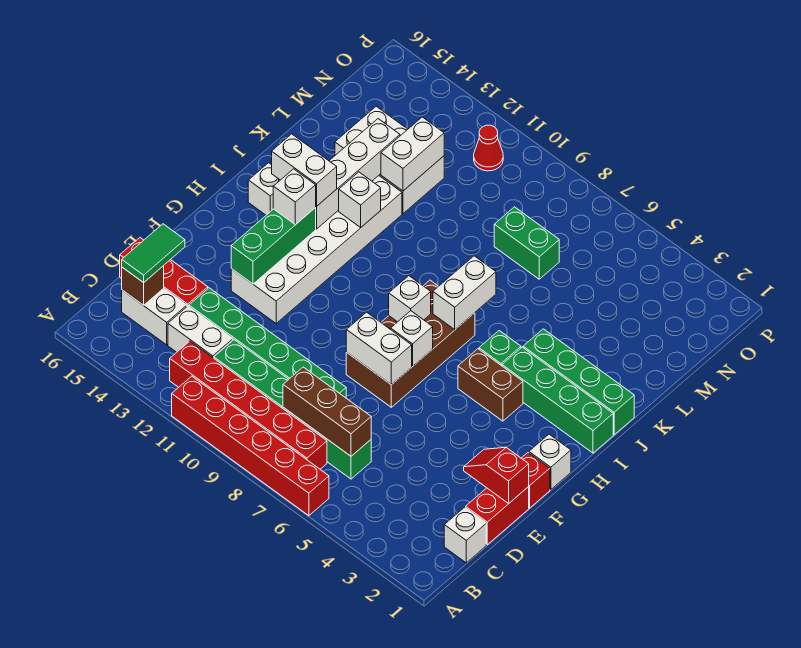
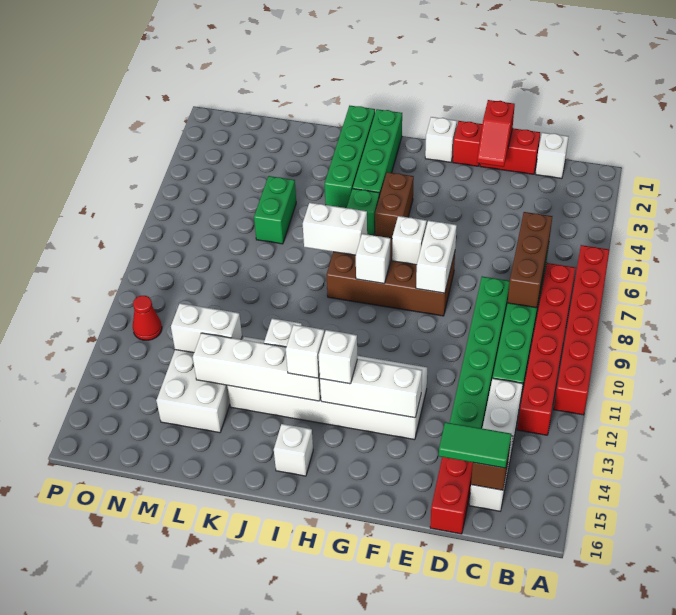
green brick F13:H13 level 2 -> white brick F13:H13 level 2
white brick I13:I14 level 3 -> white brick I13 level 3
green brick M7:M8 level 1 -> green brick L5:L6 level 1

